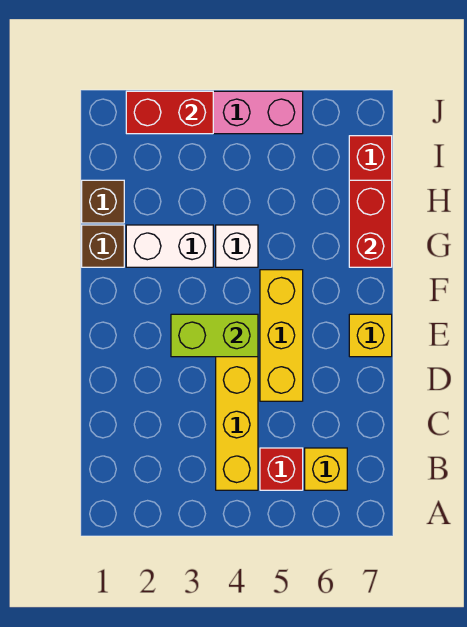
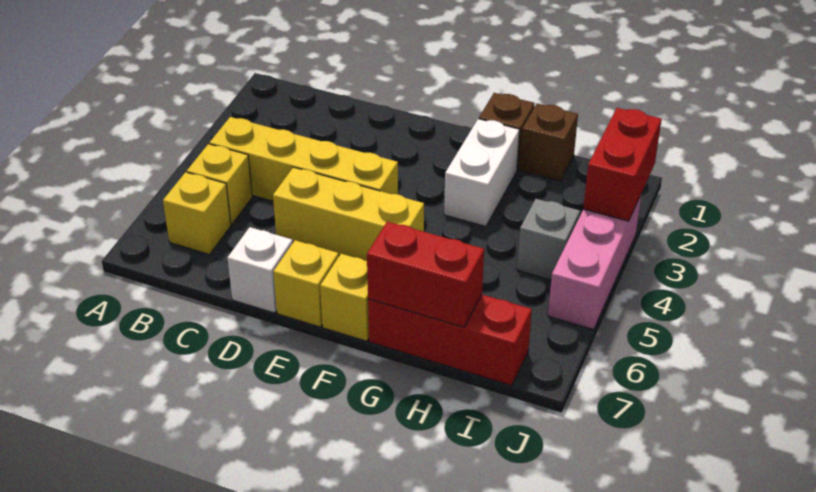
red brick B5 level 1 -> yellow brick B5 level 1
lime brick E3:E4 level 2 -> none
none -> yellow brick F7 level 1
white brick G4 level 1 -> white brick D7 level 1
none -> grey brick I4 level 1

